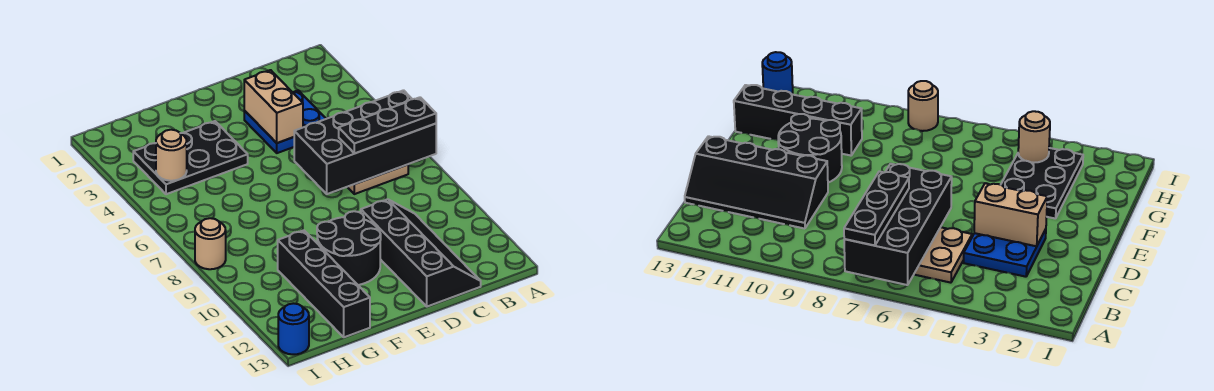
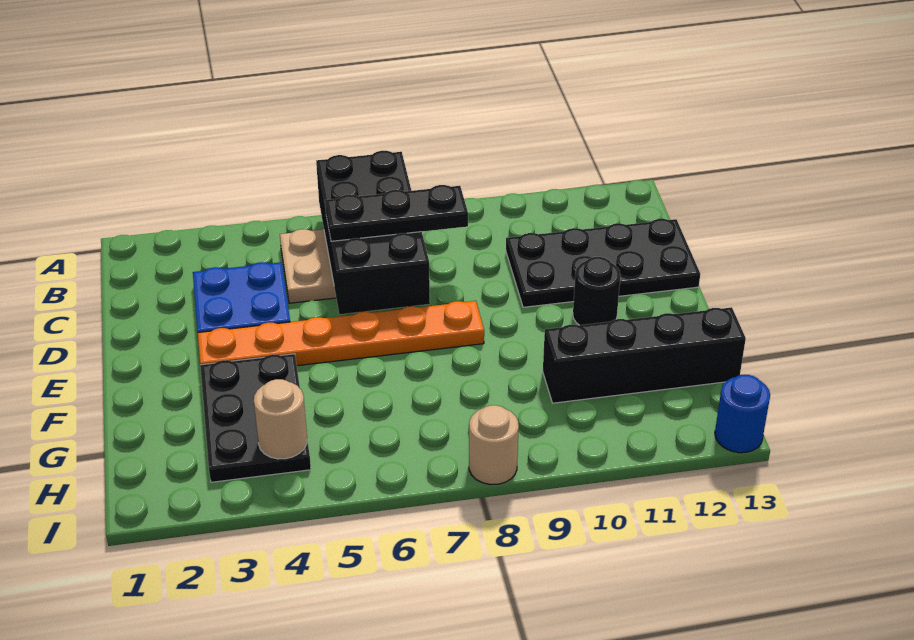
black plate A7:C7 level 3 -> black plate C6:C8 level 3
black slope C10:D13 level 1 top D -> black plate C10:D13 level 1
tan brick D3:D4 level 2 -> none
none -> orange plate E3:E8 level 1
black round brick E10:F11 level 1 -> black round brick E11 level 1

